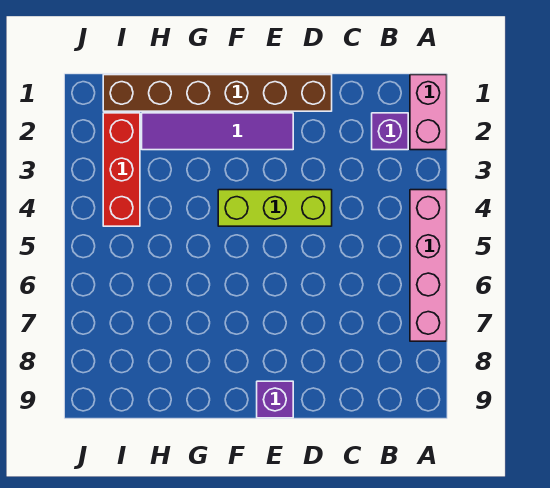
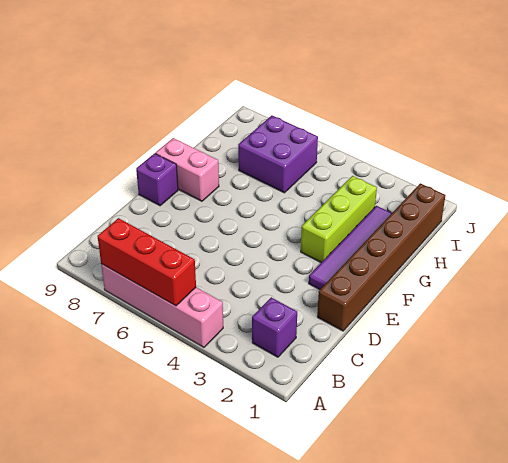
pink brick A1:A2 level 1 -> pink brick F8:F9 level 1
lime brick D4:F4 level 1 -> lime brick F3:H3 level 1
none -> purple brick H6:I7 level 1
red brick I2:I4 level 1 -> red brick A5:A7 level 2

